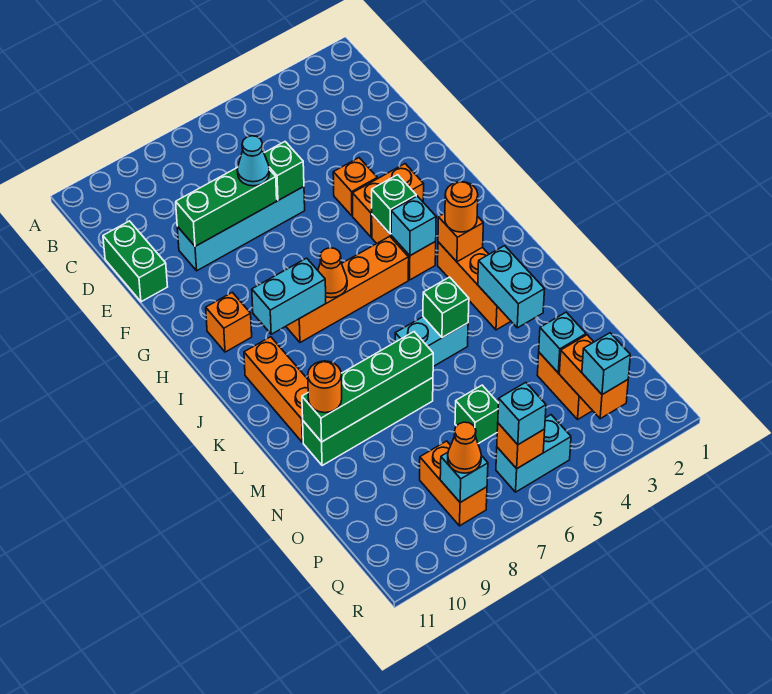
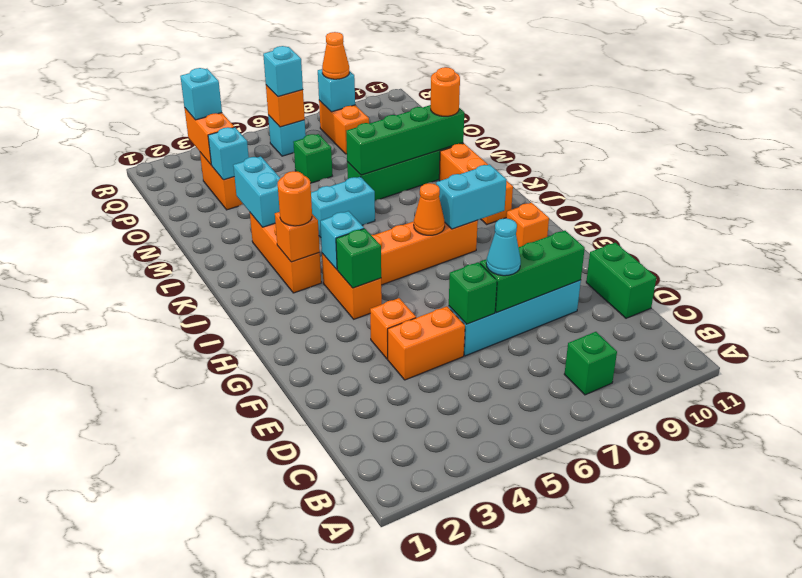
orange brick G3:G4 level 1 -> orange brick E4:E5 level 1
green brick L5 level 2 -> green brick B8 level 1
cyan brick Q5:Q6 level 1 -> cyan brick Q6 level 1

